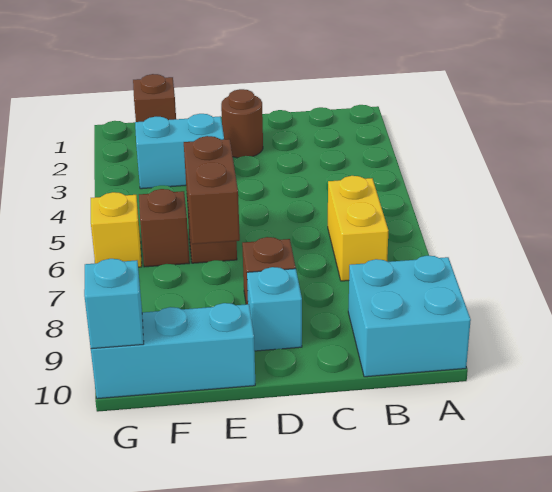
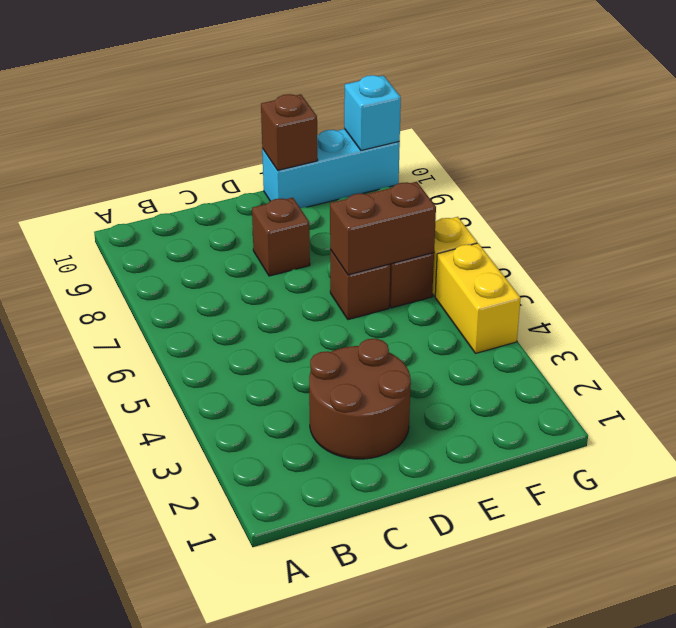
cyan brick A9:B10 level 1 -> none
yellow brick B6:B7 level 1 -> yellow brick G4:G5 level 1
brown round brick D2 level 1 -> brown round brick C2:D3 level 1
cyan brick D9 level 1 -> none
cyan brick E3:F3 level 1 -> none
brown brick E6:E7 level 2 -> brown brick E6:F6 level 2
brown brick F1 level 1 -> brown brick E10 level 2

